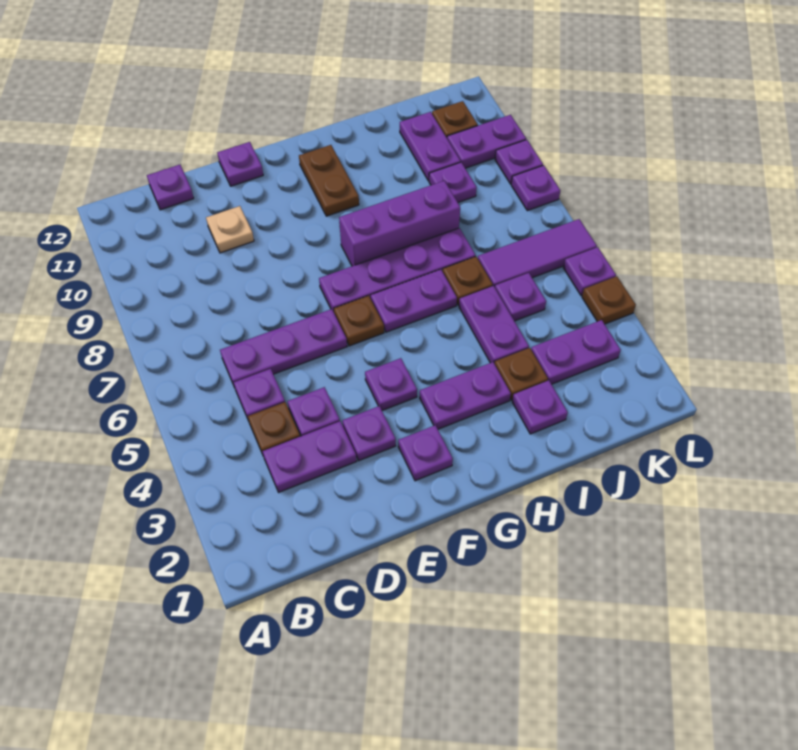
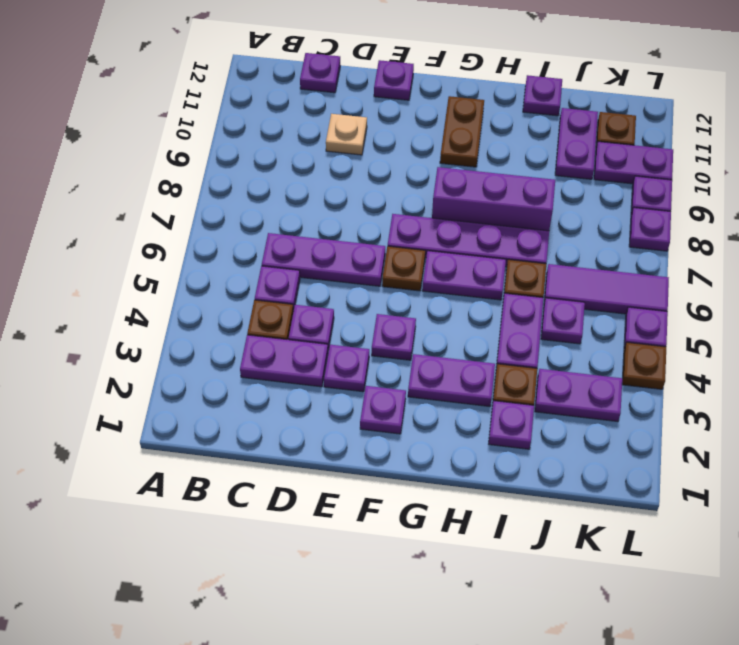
purple plate J9 level 1 -> purple plate I12 level 1

